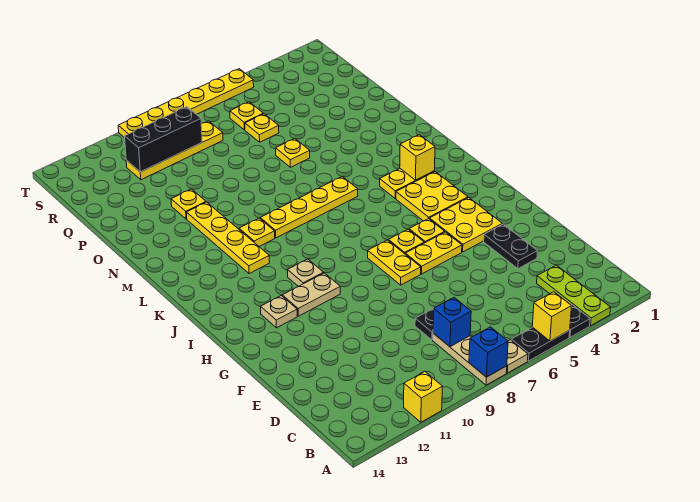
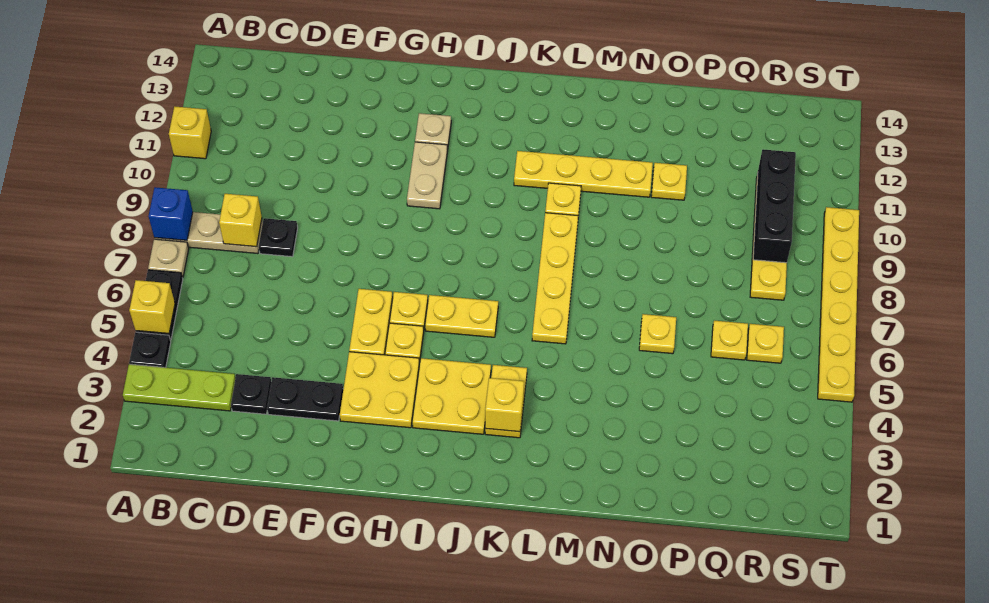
blue brick C8 level 2 -> yellow brick C8 level 2
none -> black plate D3 level 1
yellow plate G7:H7 level 1 -> yellow plate I6:J6 level 1
tan plate I10 level 1 -> none

